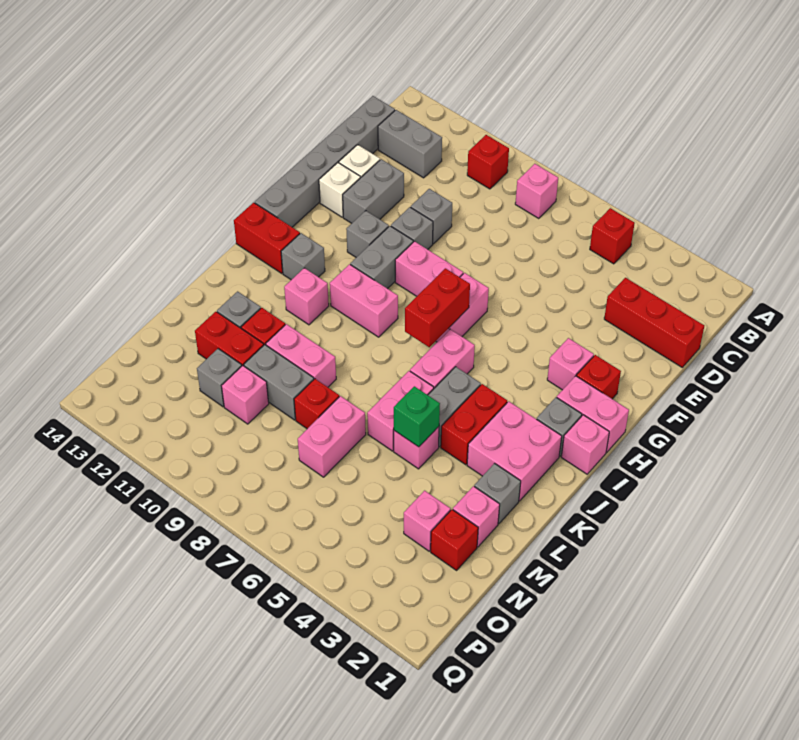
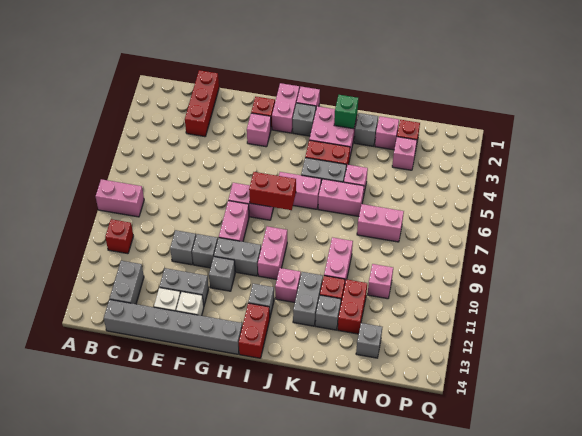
red brick B5 level 1 -> none
pink brick B8 level 1 -> pink brick A8:B8 level 1
green brick L5 level 2 -> green brick K2 level 2
red brick M8 level 1 -> none
grey brick M9:M10 level 1 -> grey brick K11:K12 level 1
grey brick N11 level 1 -> grey brick N13 level 1

